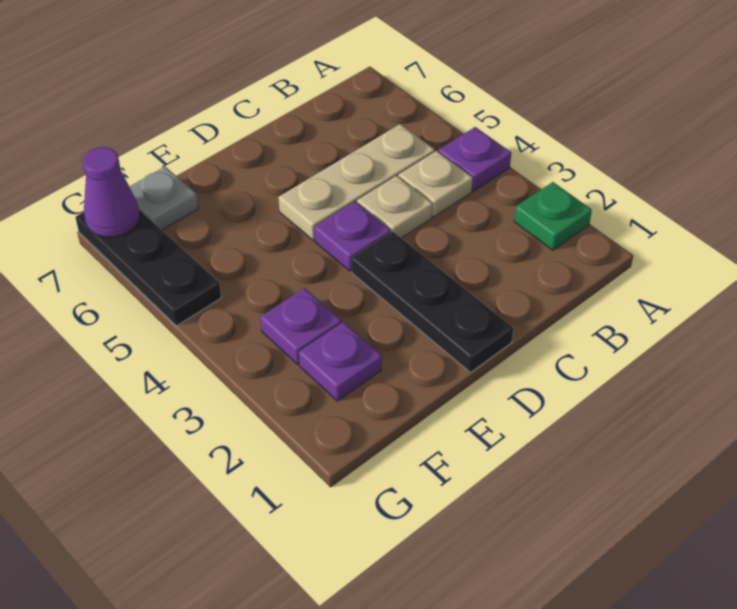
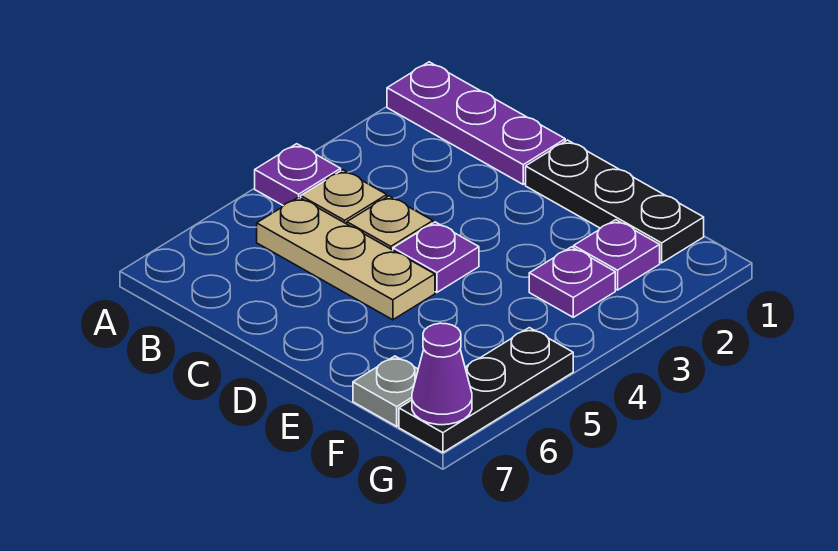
none -> purple plate A1:C1 level 1
green plate A2 level 1 -> none
black plate D1:D3 level 1 -> black plate D1:F1 level 1

